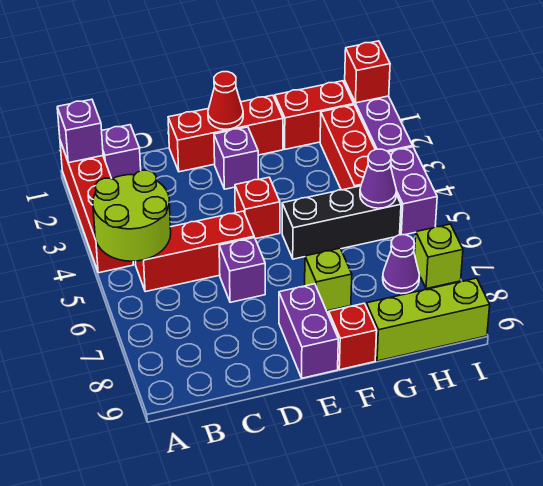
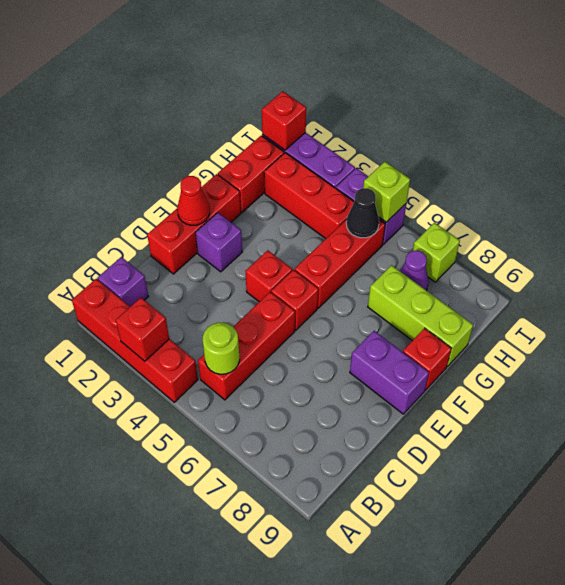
purple brick A1 level 2 -> none
none -> red brick A3 level 2
lime round brick A4:B5 level 2 -> lime round brick B5 level 2
purple brick D6 level 1 -> none
none -> red brick E5 level 1
black brick F5:H5 level 1 -> red brick F5:H5 level 1
lime brick F7 level 1 -> lime brick I5 level 2
lime brick G9:I9 level 1 -> lime brick G7:G9 level 1
purple cone H5 level 2 -> black cone H5 level 2

